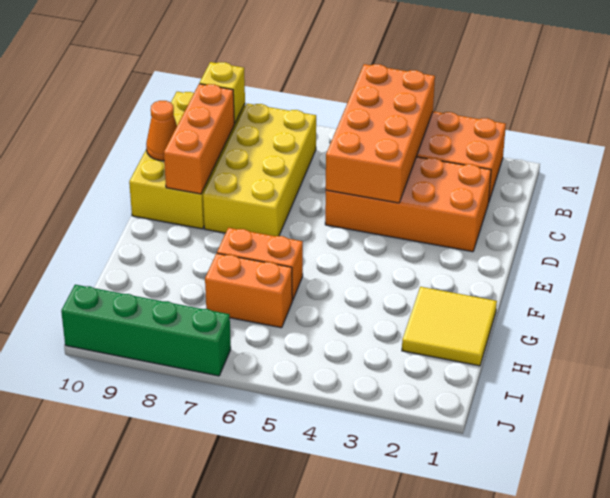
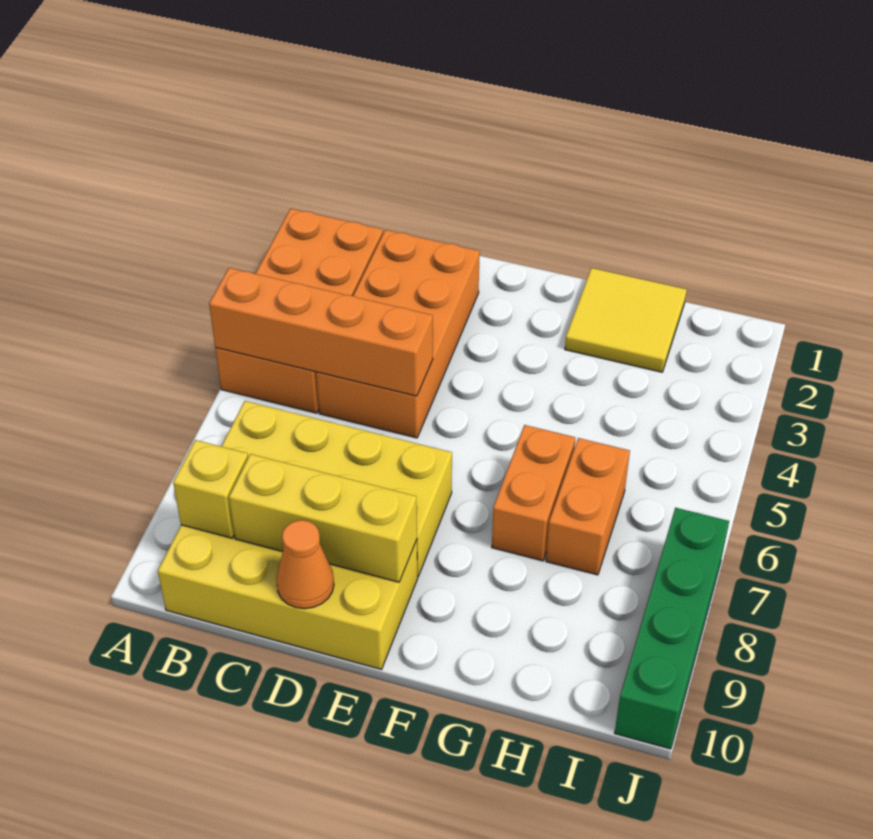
orange brick A4:D5 level 2 -> orange brick A5:D5 level 2
orange brick C9:E9 level 2 -> yellow brick C9:E9 level 2

